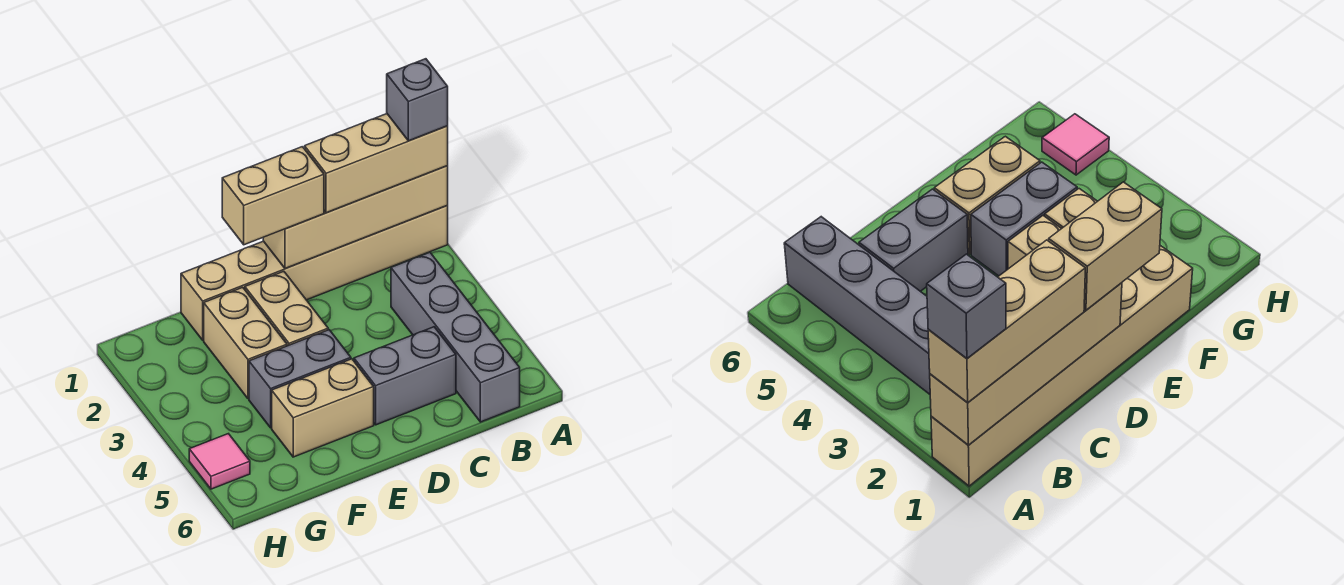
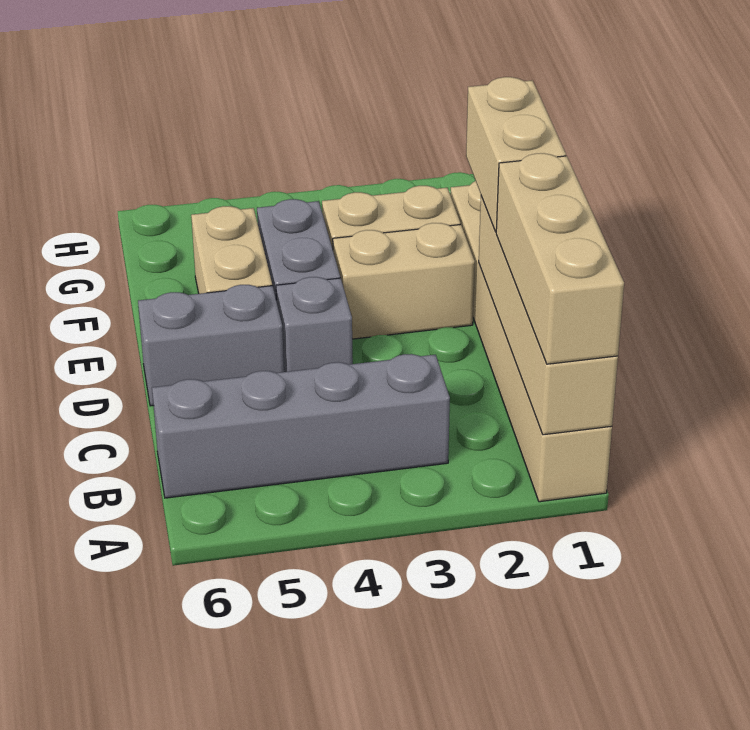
grey brick A1 level 4 -> grey brick D4 level 1
grey brick C5:D5 level 1 -> grey brick D5:D6 level 1
pink tile H5 level 1 -> none

